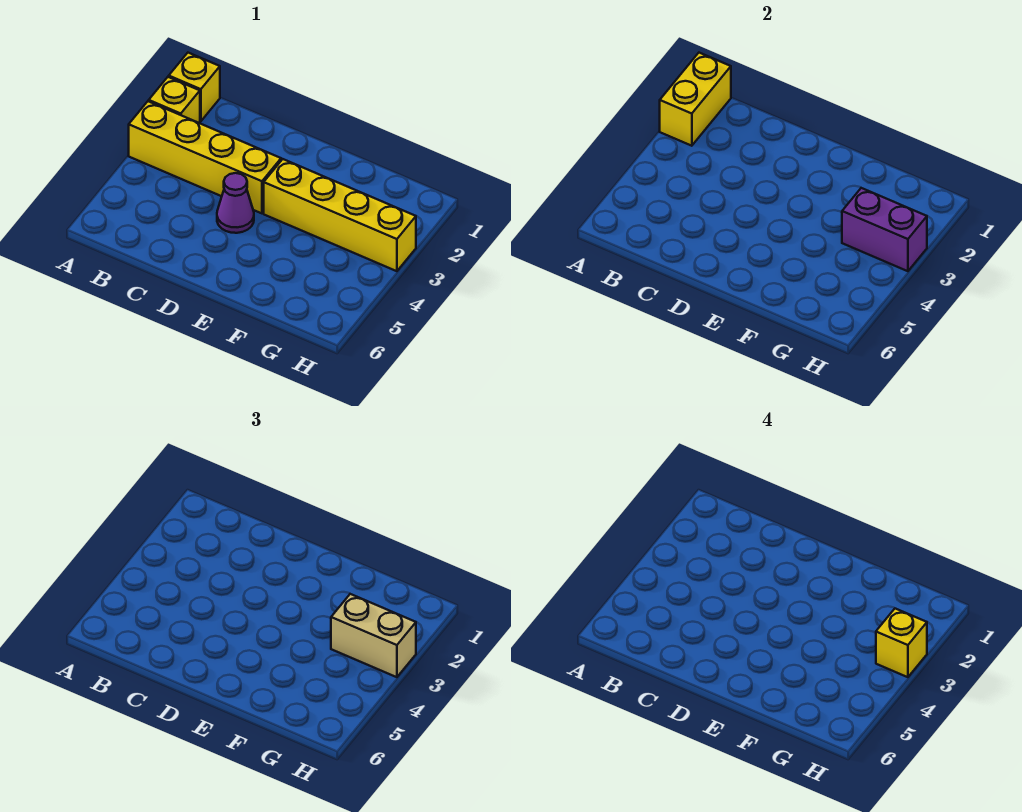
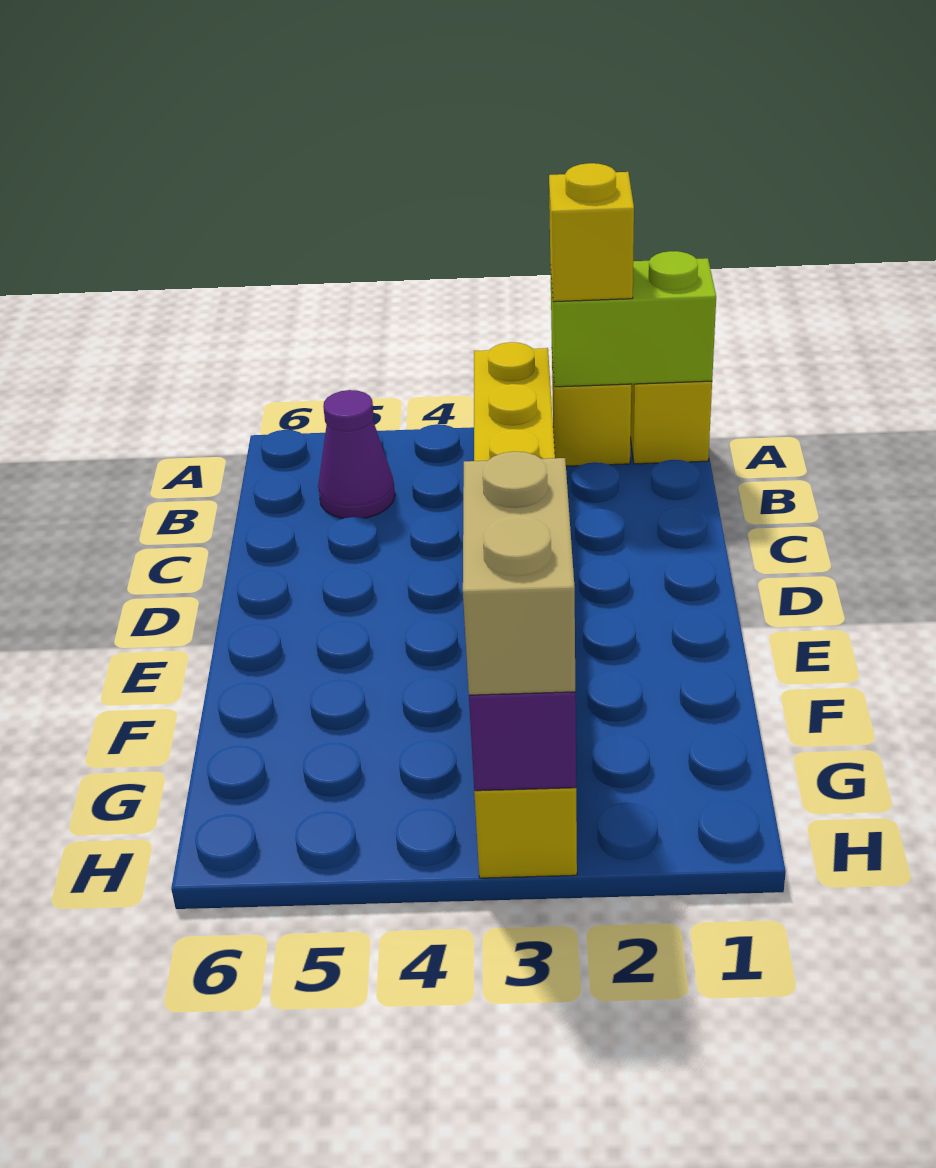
yellow brick A1:A2 level 2 -> lime brick A1:A2 level 2
purple cone D4 level 1 -> purple cone B5 level 1
yellow brick H3 level 4 -> yellow brick A2 level 3

